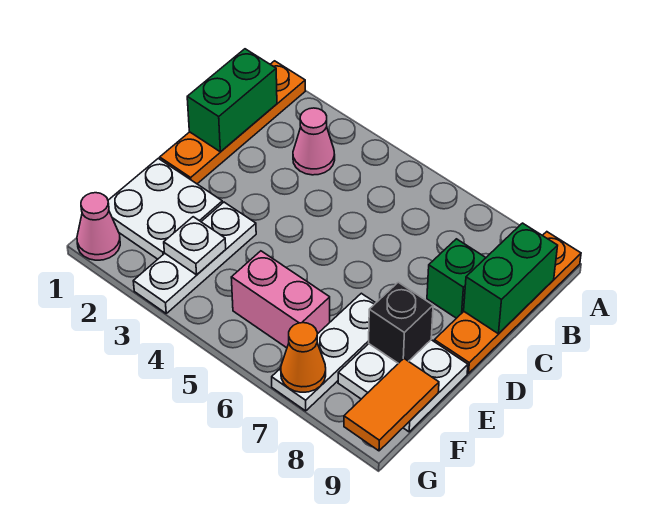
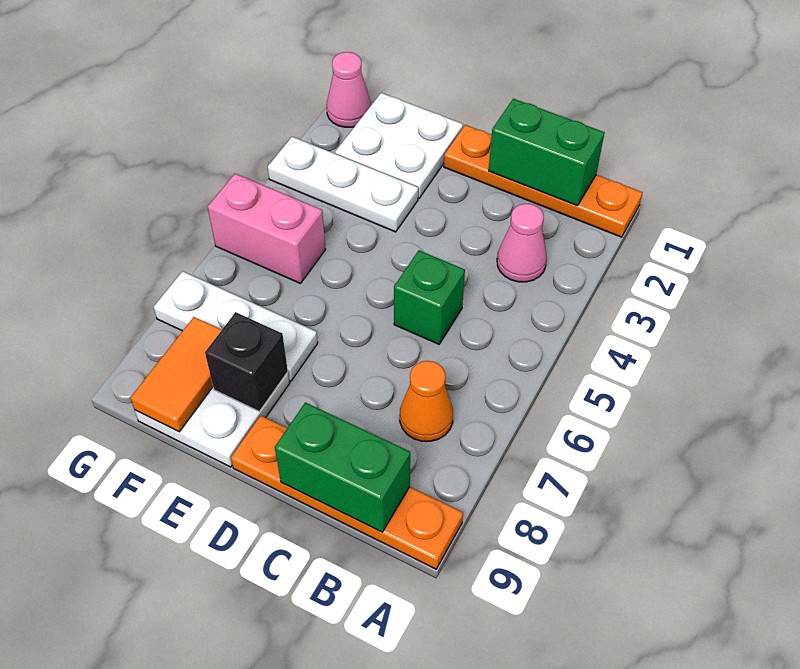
green brick C8 level 1 -> green brick C5 level 1
white plate F3 level 2 -> none
pink brick F5:F6 level 1 -> pink brick F5:G5 level 1
orange tile F9:G9 level 2 -> orange tile F8:F9 level 2
orange cone G7 level 2 -> orange cone B7 level 1

